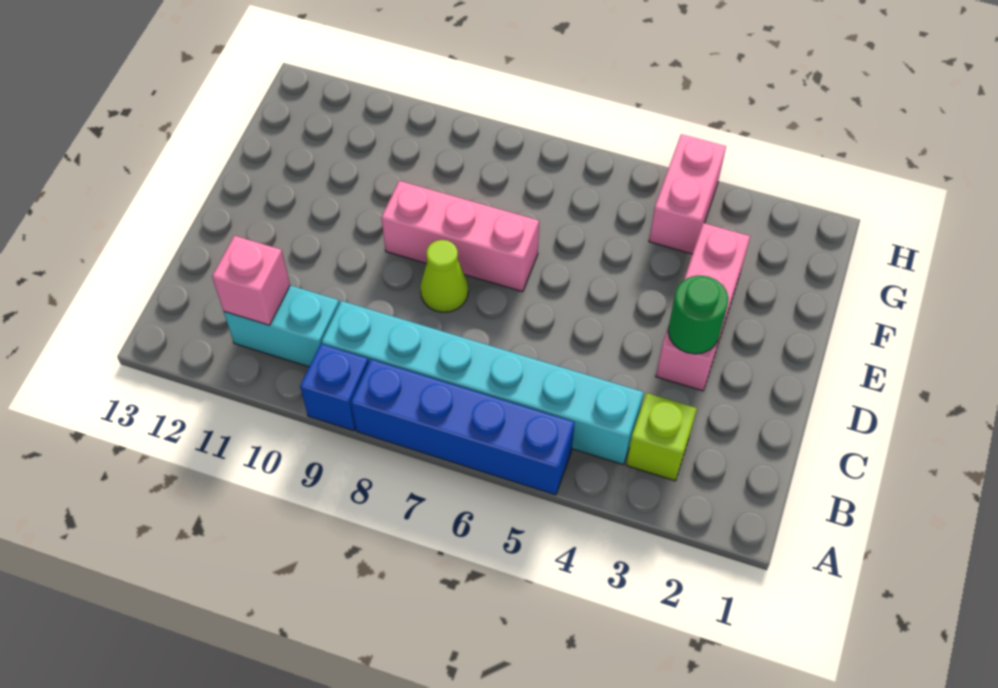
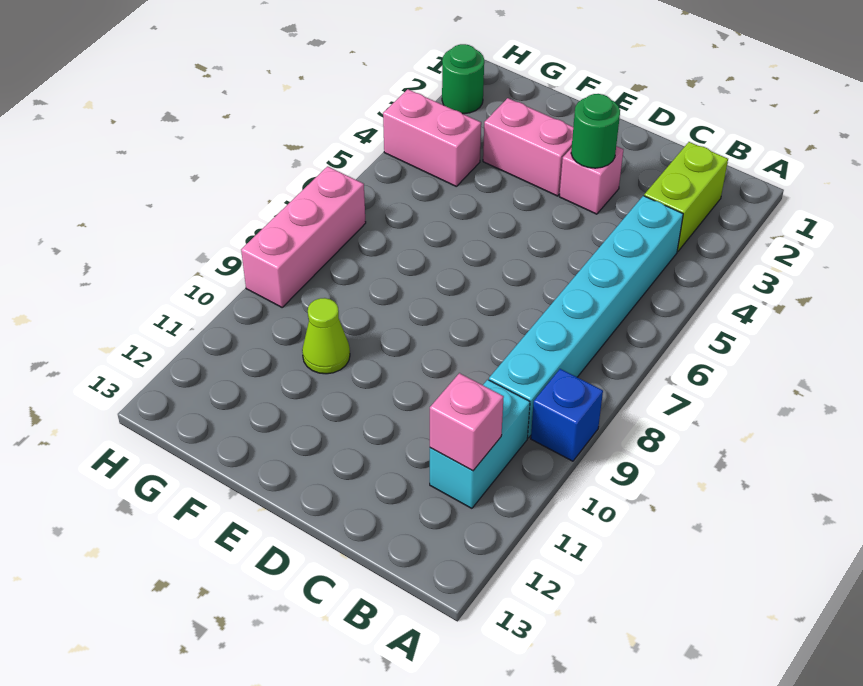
blue brick A5:A8 level 1 -> none
lime brick B3 level 1 -> lime brick B2:B3 level 1
lime cone D8 level 1 -> lime cone F10 level 1
pink brick E7:E9 level 1 -> pink brick H7:H9 level 1
none -> green round brick H2 level 1

